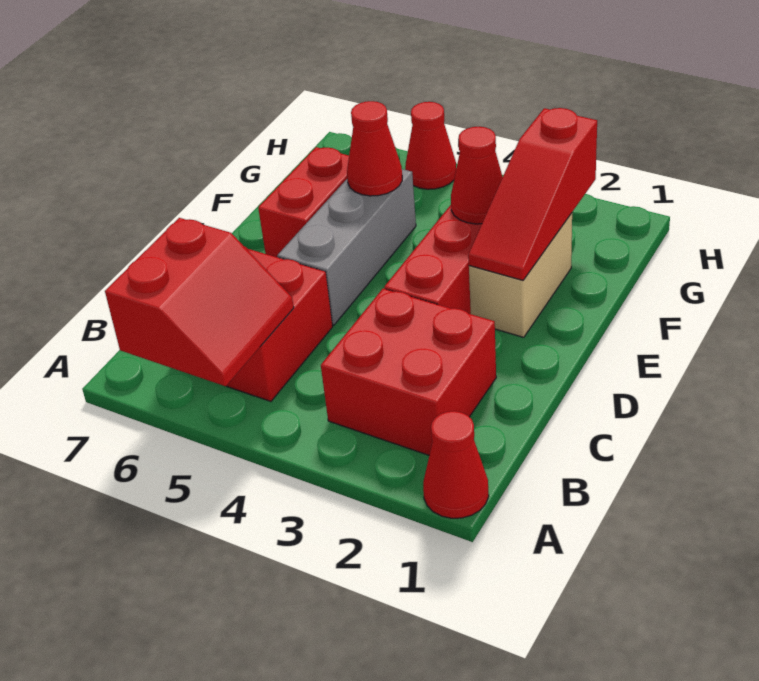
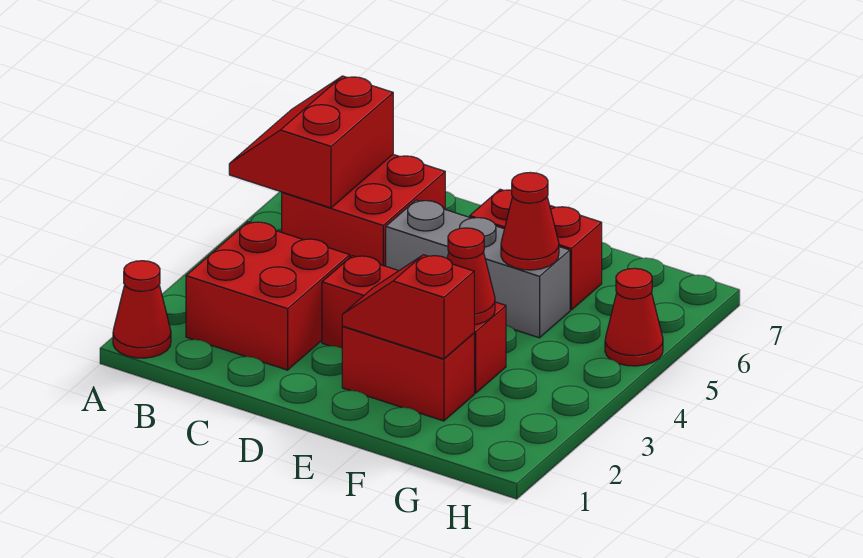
red slope A5:B6 level 2 top 6 -> red slope A5:B6 level 2 top B
tan brick E2:F2 level 1 -> red brick E2:F2 level 1
red slope E2:G2 level 2 top G -> red slope E2:F2 level 2 top F

